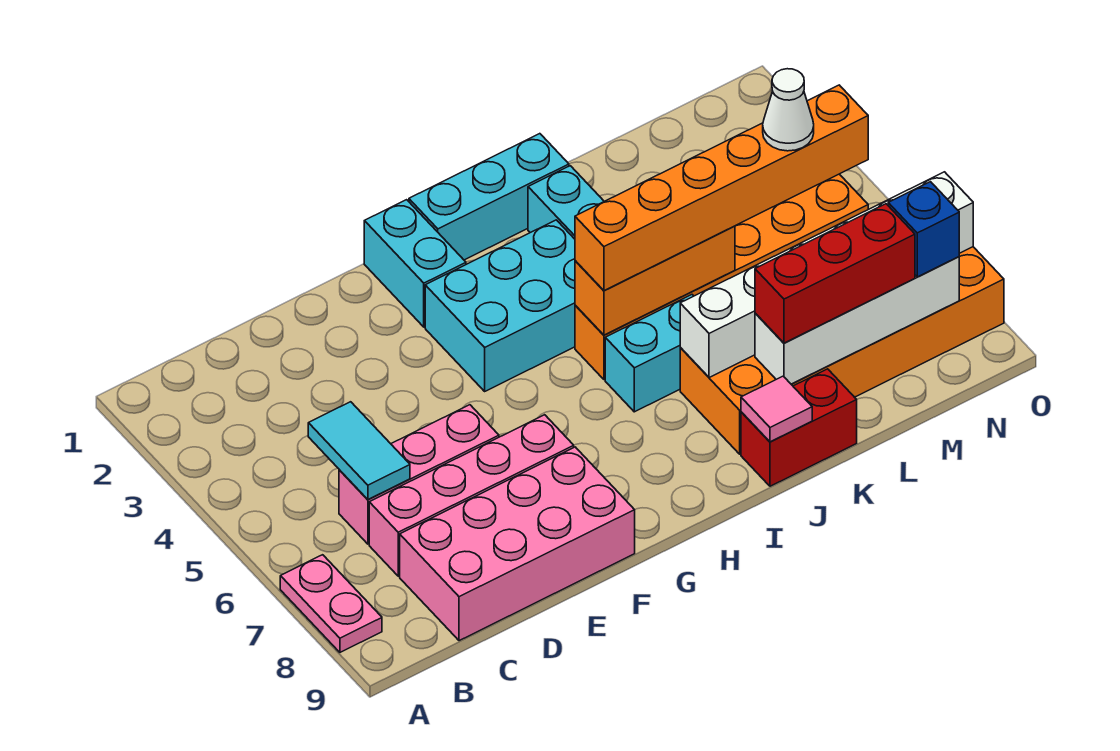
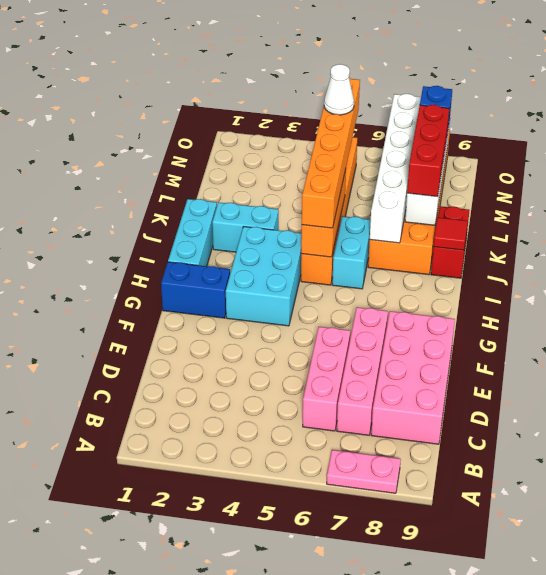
cyan tile C5:C6 level 2 -> none
cyan brick G1:G2 level 1 -> blue brick G1:G2 level 1
pink tile J9 level 2 -> red tile J9 level 2

